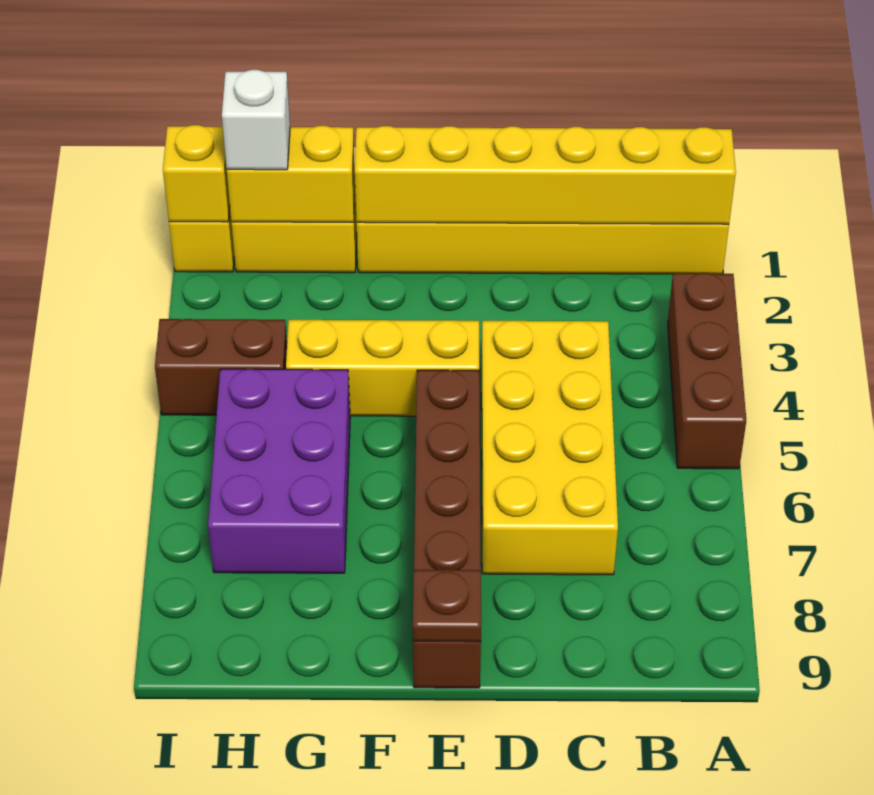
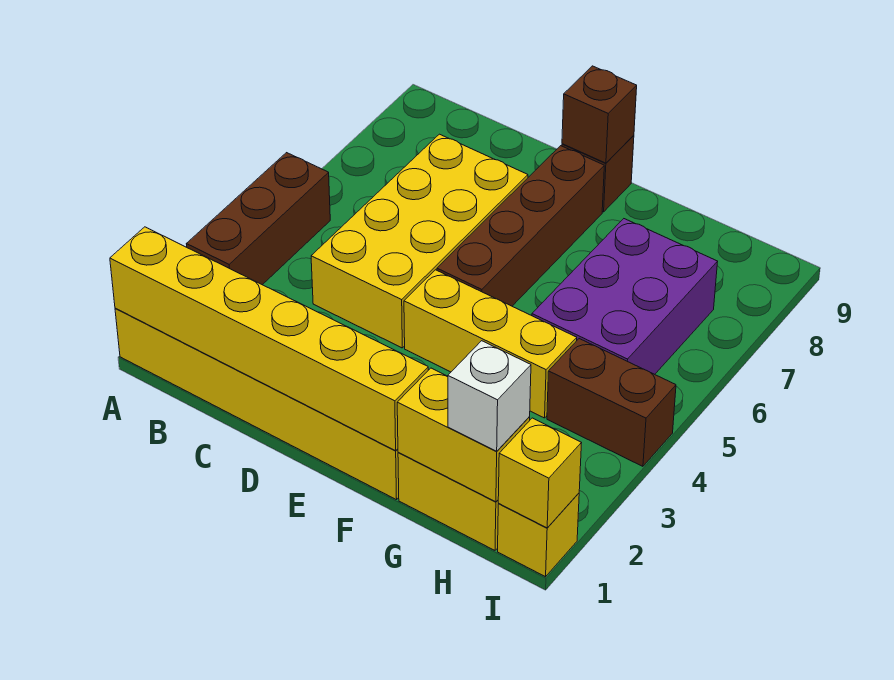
brown plate E9 level 2 -> brown brick E9 level 2

